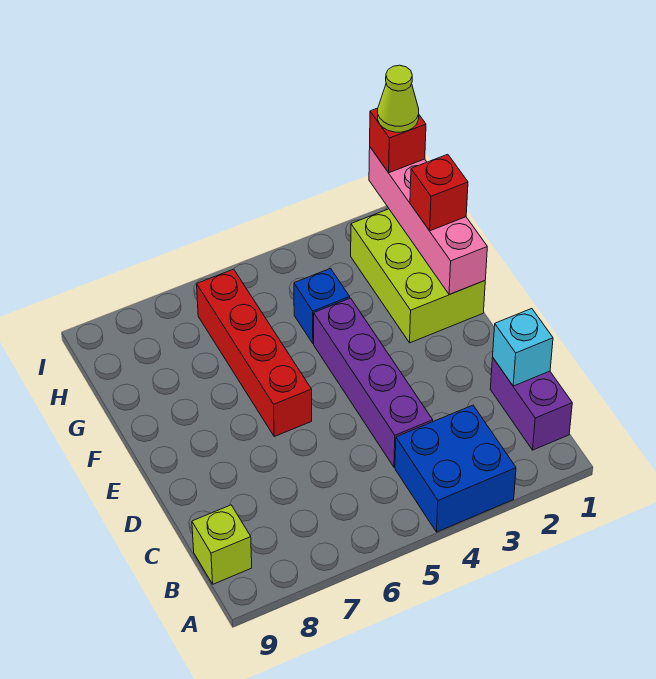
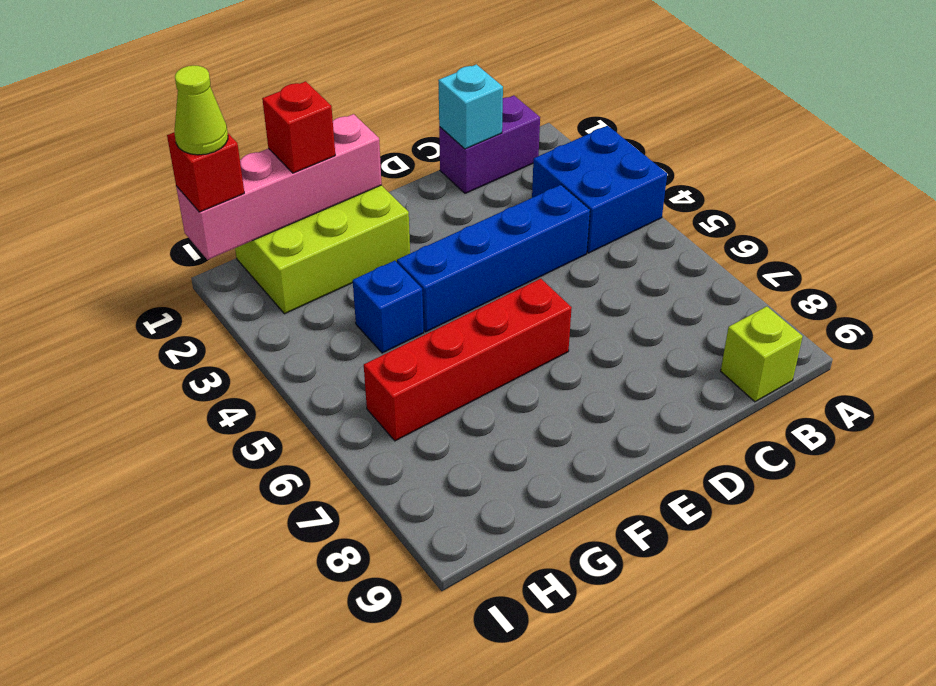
purple brick C4:F4 level 1 -> blue brick C4:F4 level 1

